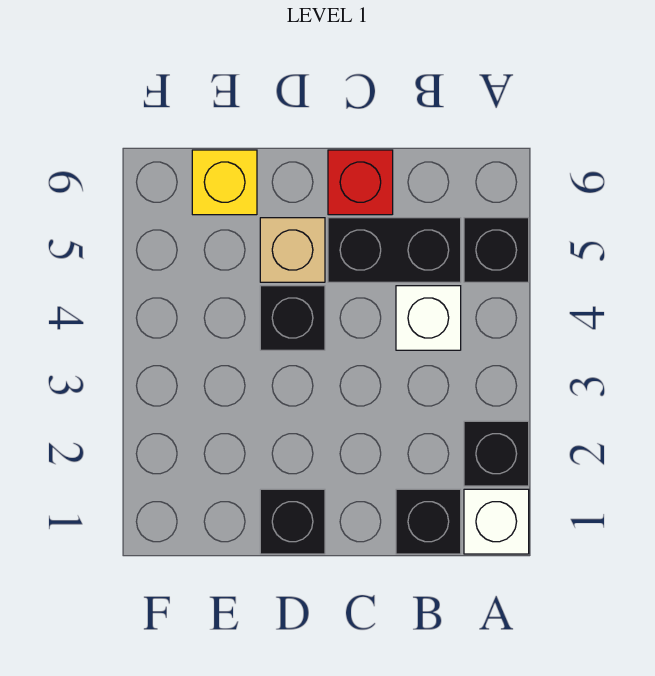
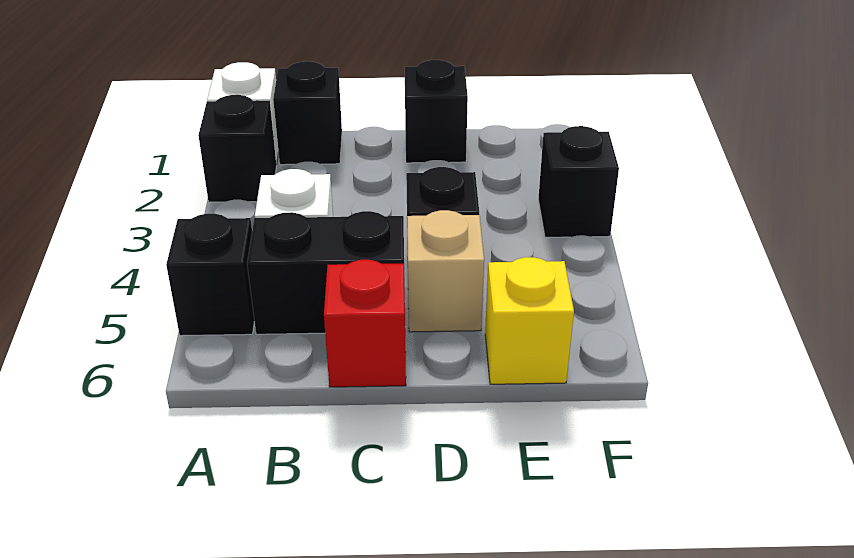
none -> black brick F3 level 1

